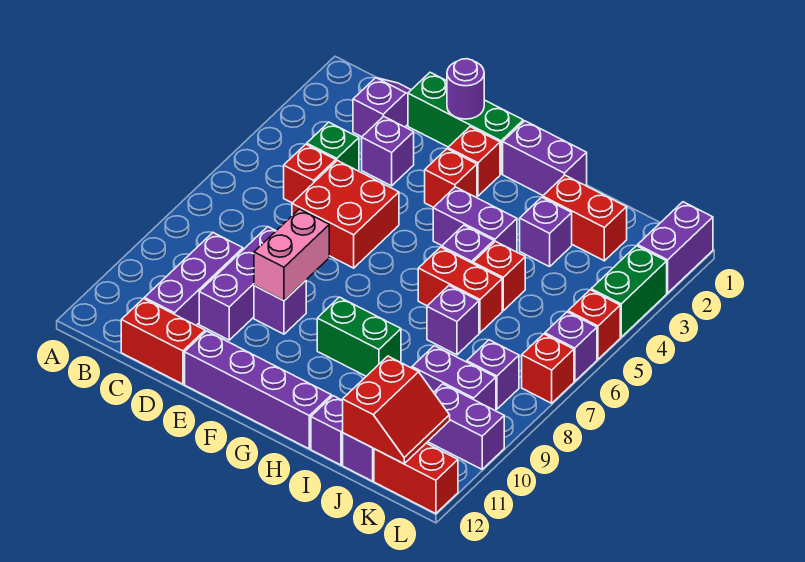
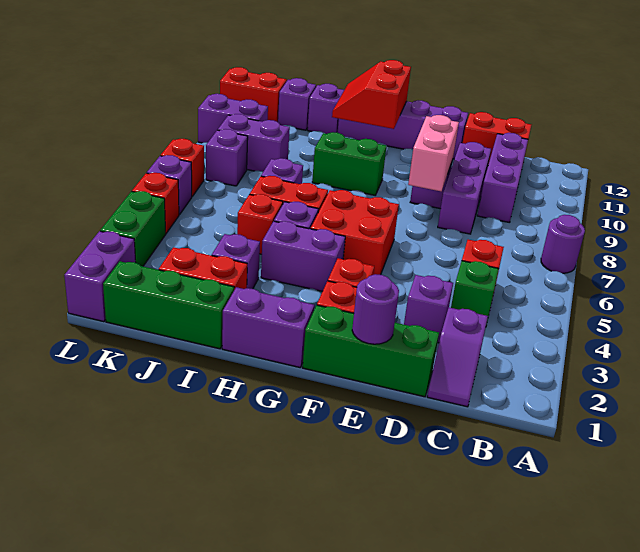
none -> purple round brick A7 level 1
red brick D5:E6 level 1 -> red brick F5:G6 level 1
none -> green brick I1:K1 level 1
red slope J11:K12 level 2 top J -> red slope G11:H12 level 2 top G

